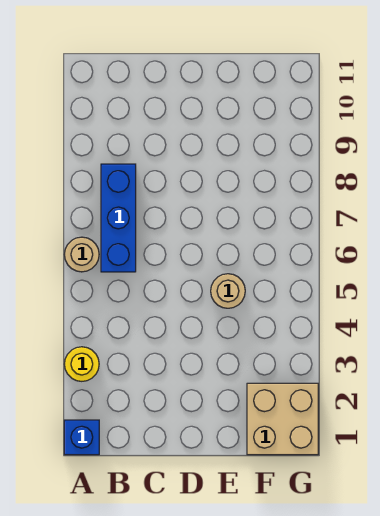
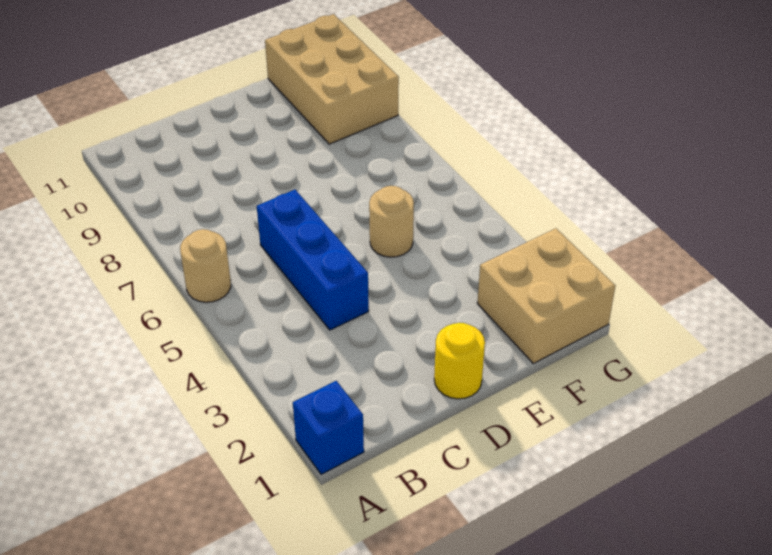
yellow round brick A3 level 1 -> yellow round brick D1 level 1
blue brick B6:B8 level 1 -> blue brick C4:C6 level 1
none -> tan brick F9:G11 level 1

